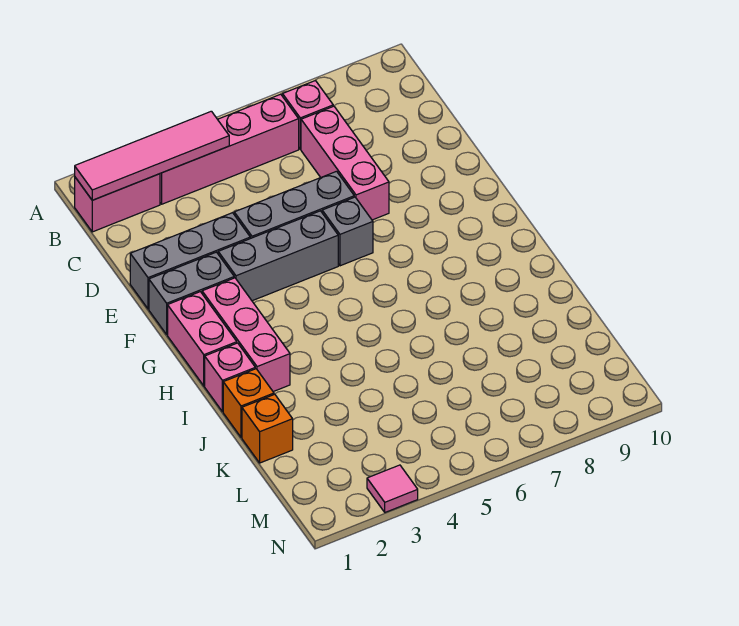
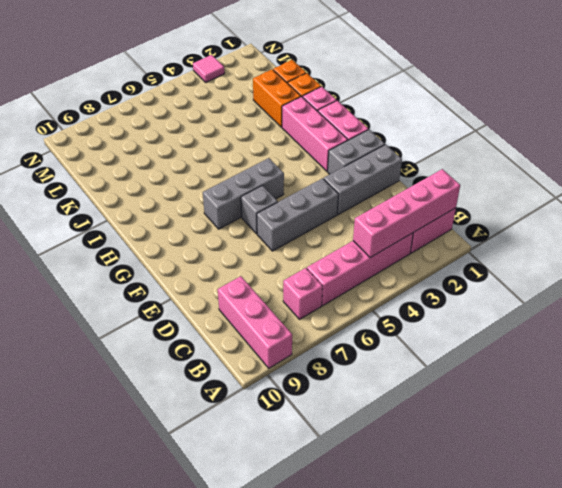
pink tile B1:B4 level 2 -> pink brick B1:B4 level 2
pink brick C7:E7 level 1 -> pink brick A9:C9 level 1
grey brick F3:F5 level 1 -> grey brick G5:G7 level 1
none -> orange brick J2:K2 level 1

